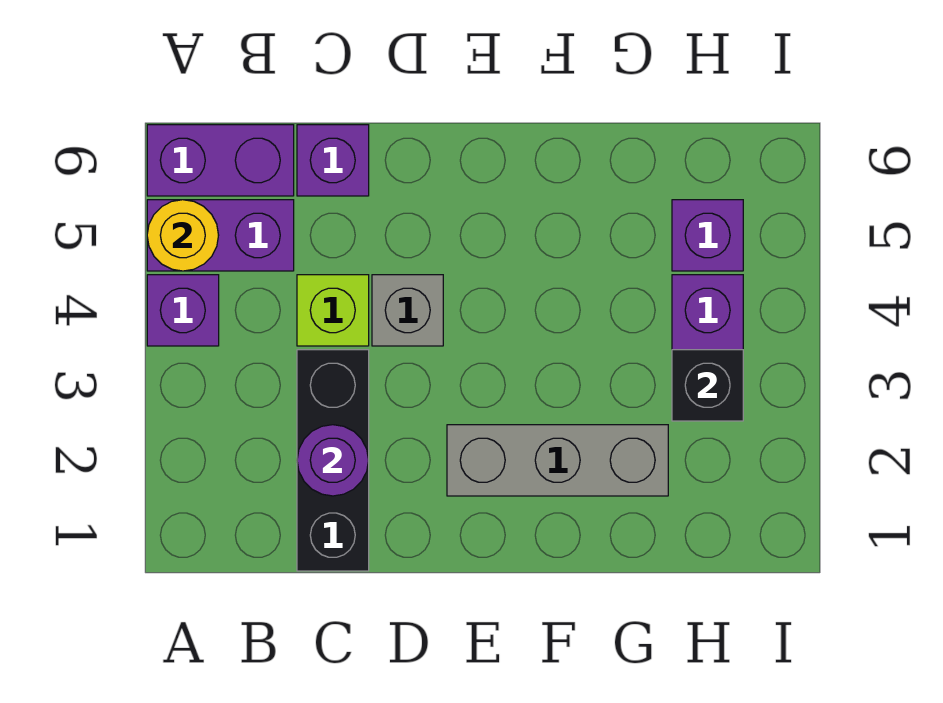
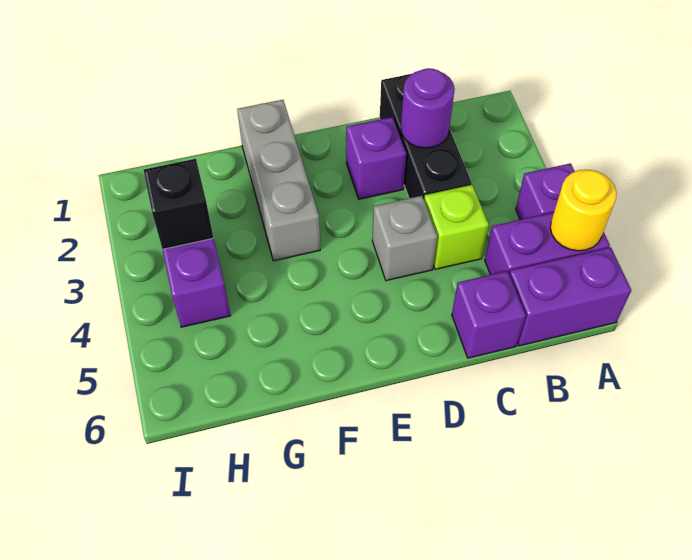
grey brick E2:G2 level 1 -> grey brick F1:F3 level 1
purple brick H5 level 1 -> purple brick D2 level 1

